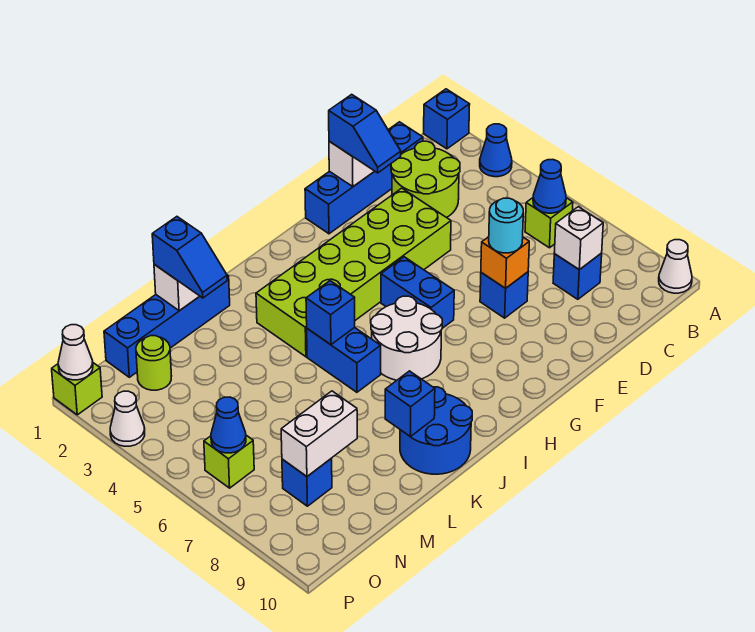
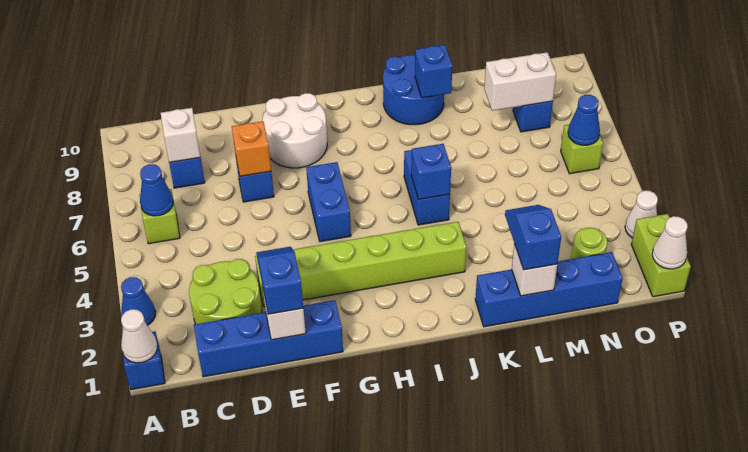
white cone A10 level 1 -> white cone A1 level 2
lime brick E3:J4 level 1 -> lime brick E3:J3 level 1
cyan round brick E7 level 3 -> none
white round brick H6:I7 level 1 -> white round brick F8:G9 level 1
lime brick P1 level 1 -> lime brick P1:P2 level 1

